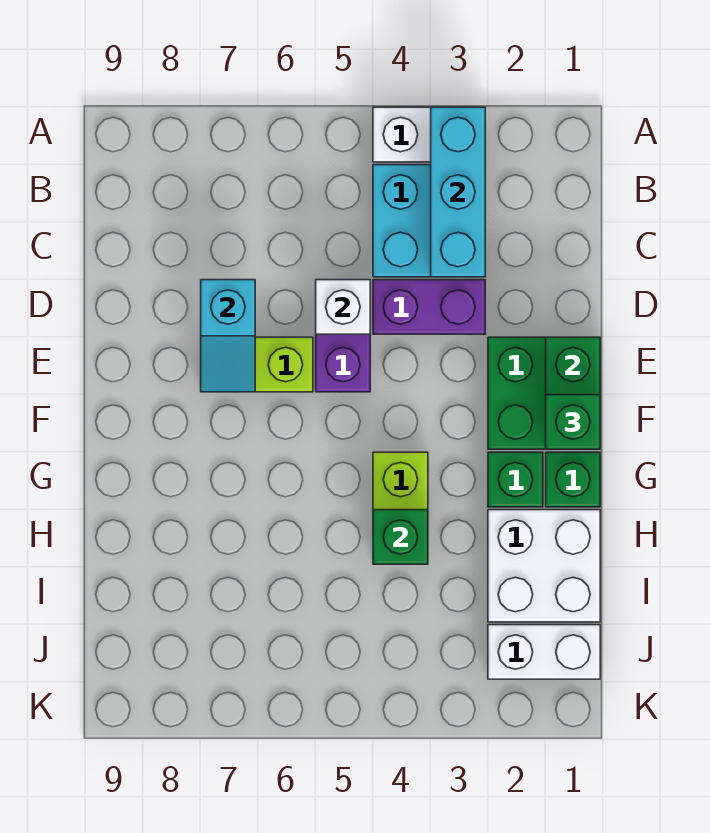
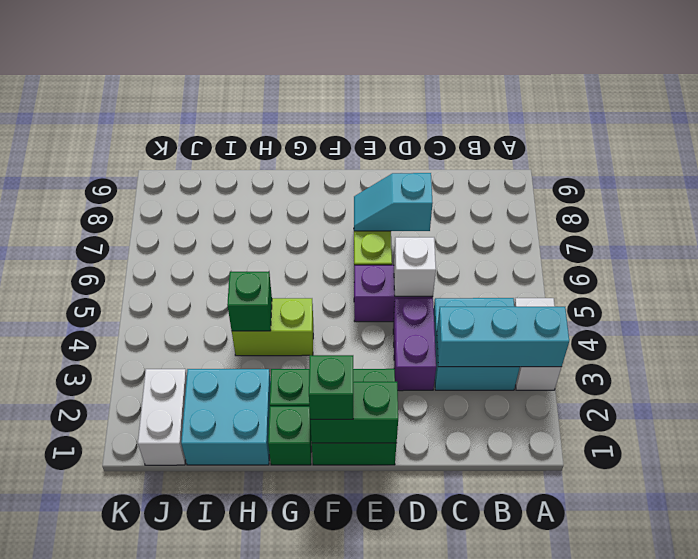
white brick H1:I2 level 1 -> cyan brick H1:I2 level 1

